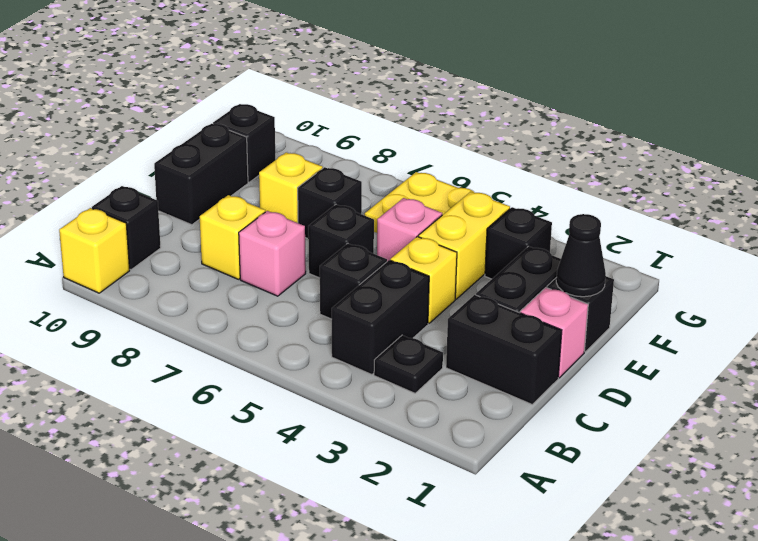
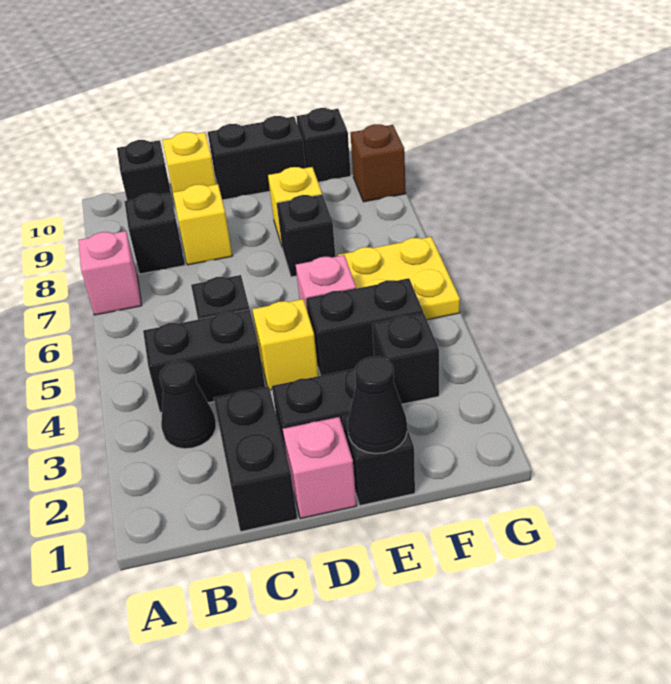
yellow brick A10 level 1 -> yellow brick C10 level 1
black plate B3 level 1 -> black cone B3 level 1
pink brick C7 level 1 -> pink brick A7 level 1
black brick D6 level 1 -> black brick B8 level 1
yellow brick E4:F4 level 1 -> black brick E4:F4 level 1
none -> brown brick G9 level 1

